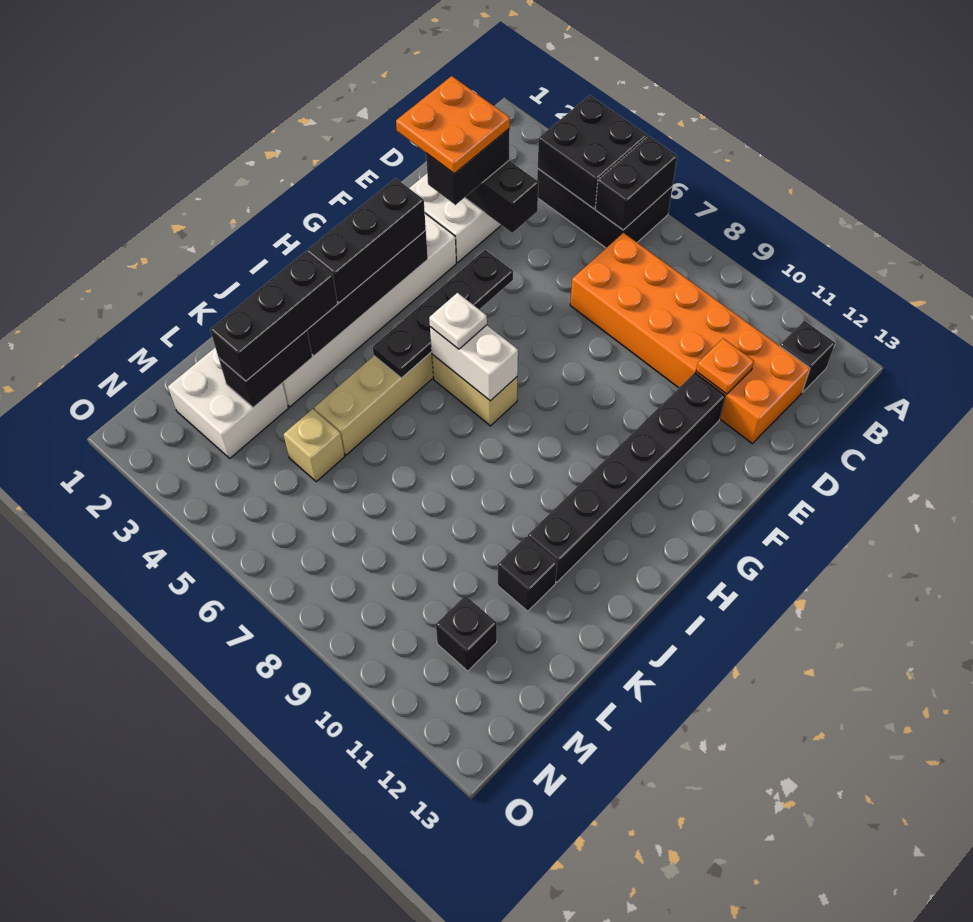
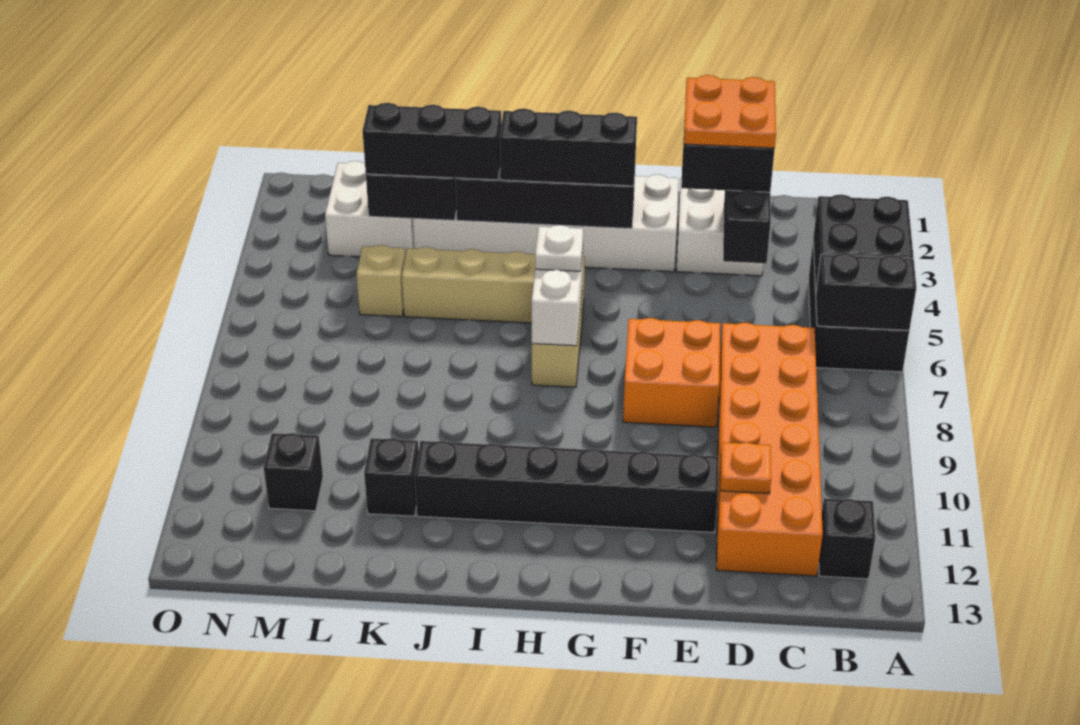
none -> orange brick E7:F8 level 1
black plate F5:I5 level 2 -> none

